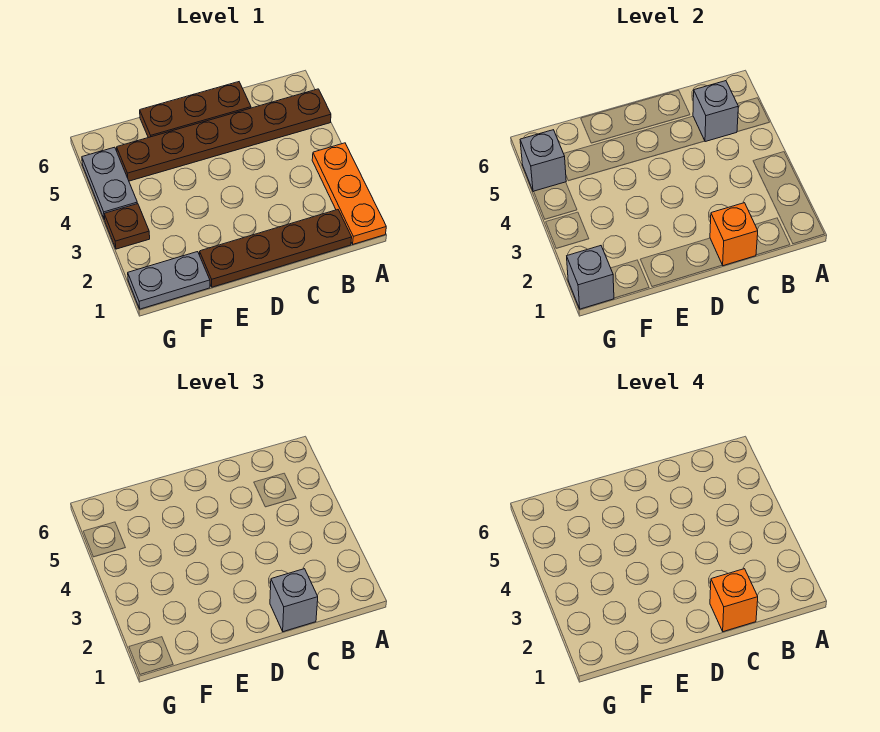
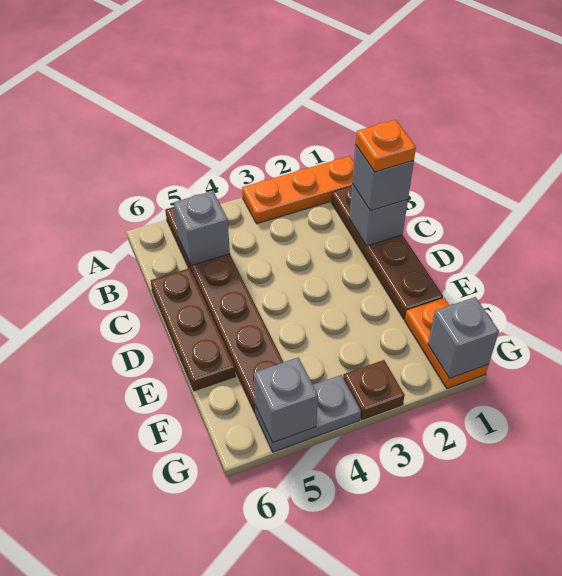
orange brick C1 level 2 -> grey brick C1 level 2
orange brick C1 level 4 -> orange plate C1 level 4
grey plate F1:G1 level 1 -> orange plate F1:G1 level 1

